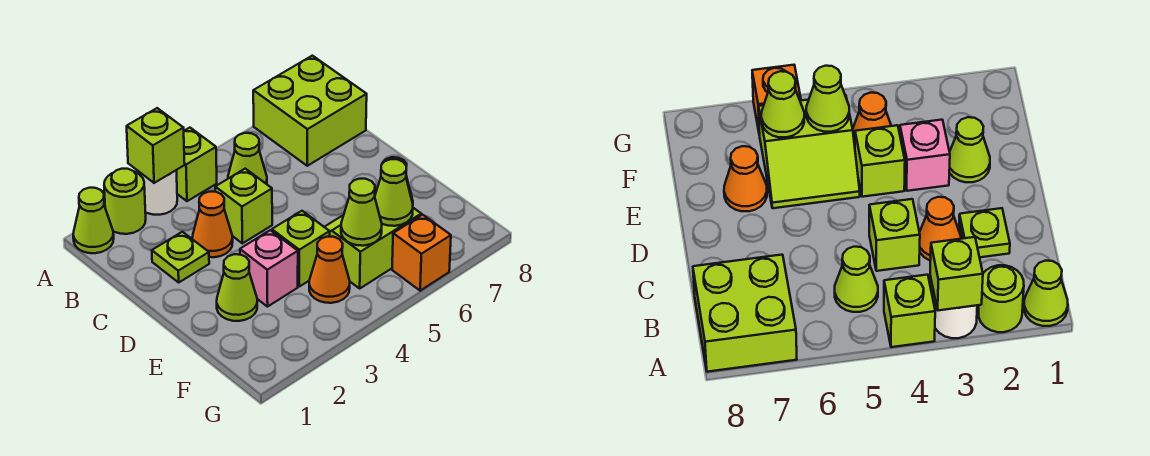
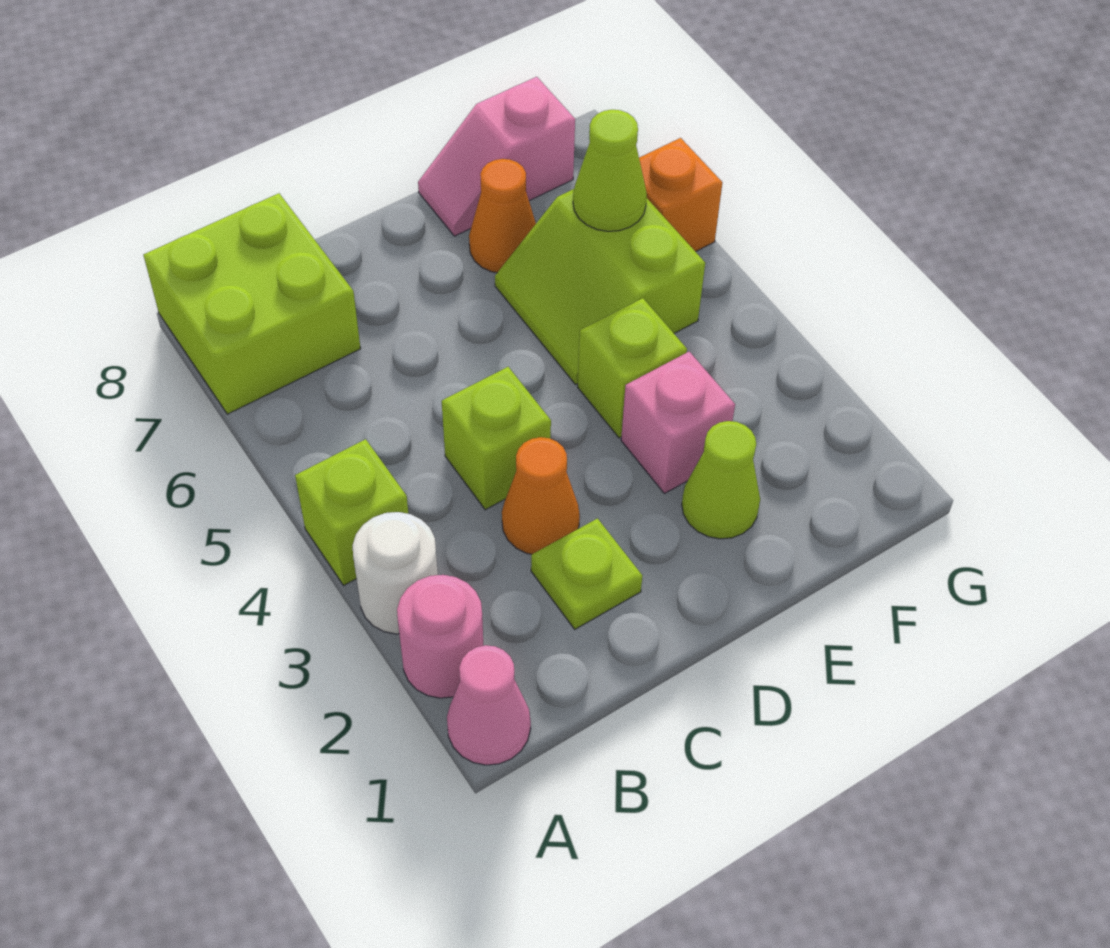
lime cone A1 level 1 -> pink cone A1 level 1
lime round brick A2 level 1 -> pink round brick A2 level 1
lime brick A3 level 2 -> none
lime cone B5 level 1 -> none
none -> pink slope E8:F8 level 1 top F
orange cone F4 level 1 -> none
lime cone F5 level 2 -> none

